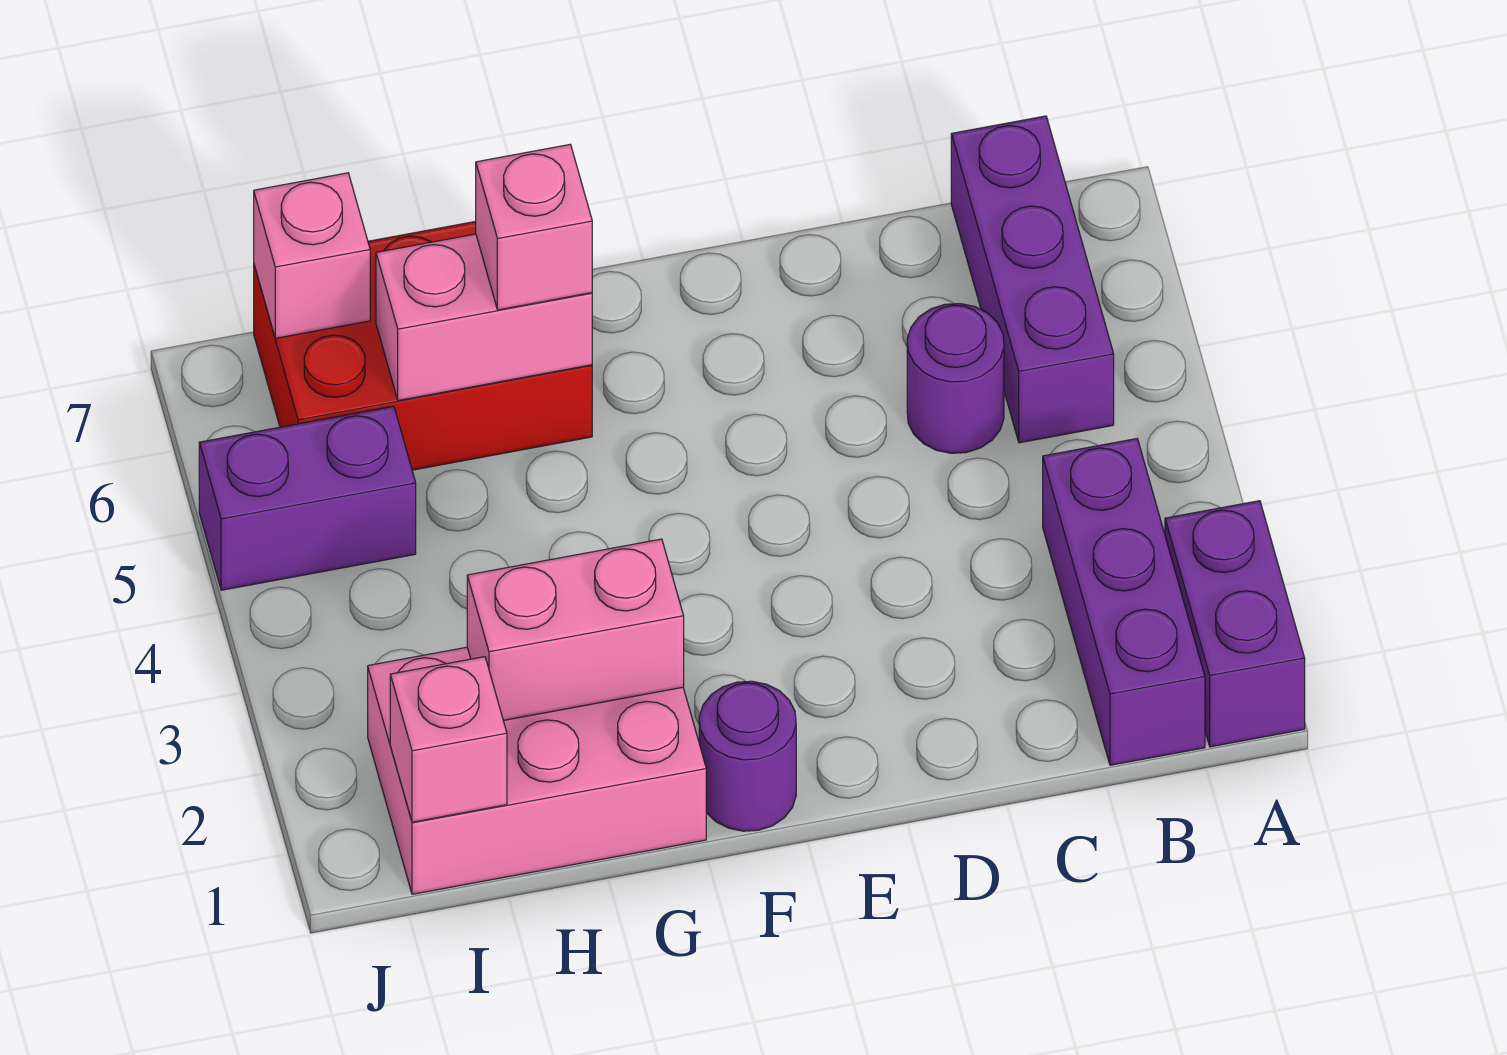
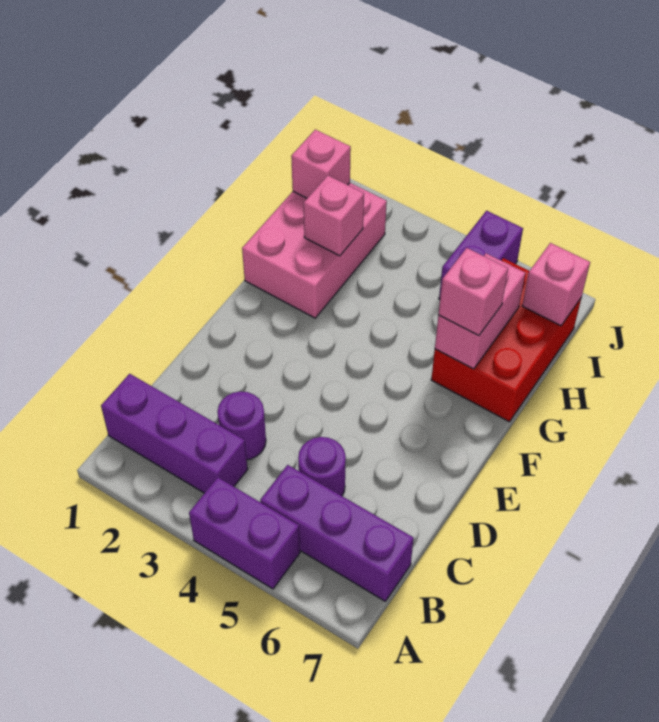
purple brick A1:A2 level 1 -> purple brick A4:A5 level 1
purple round brick F1 level 1 -> purple round brick C3 level 1
pink brick G2:H2 level 2 -> pink brick H2 level 2

